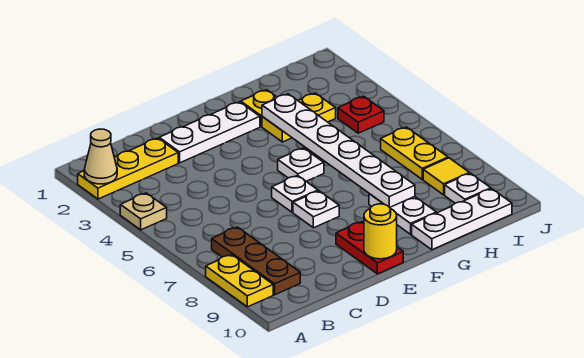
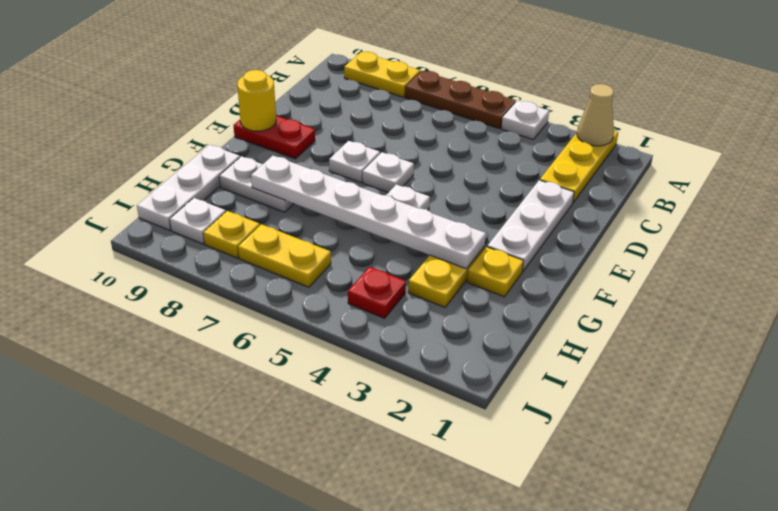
tan plate A4 level 1 -> white plate A4 level 1
brown plate B7:B9 level 1 -> brown plate A5:A7 level 1
yellow tile I8 level 1 -> yellow plate I8 level 1

